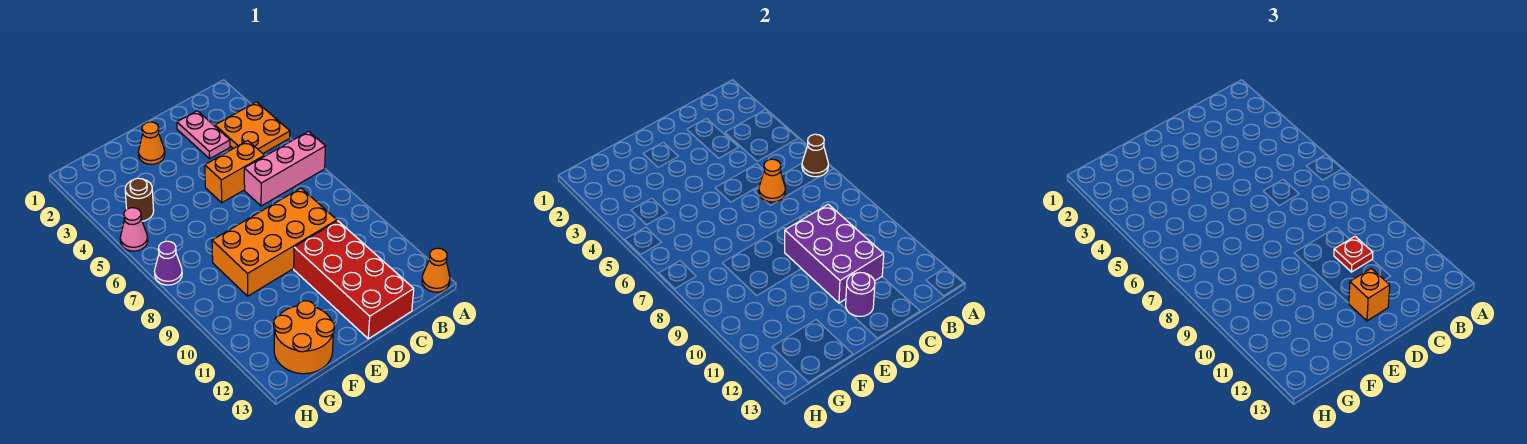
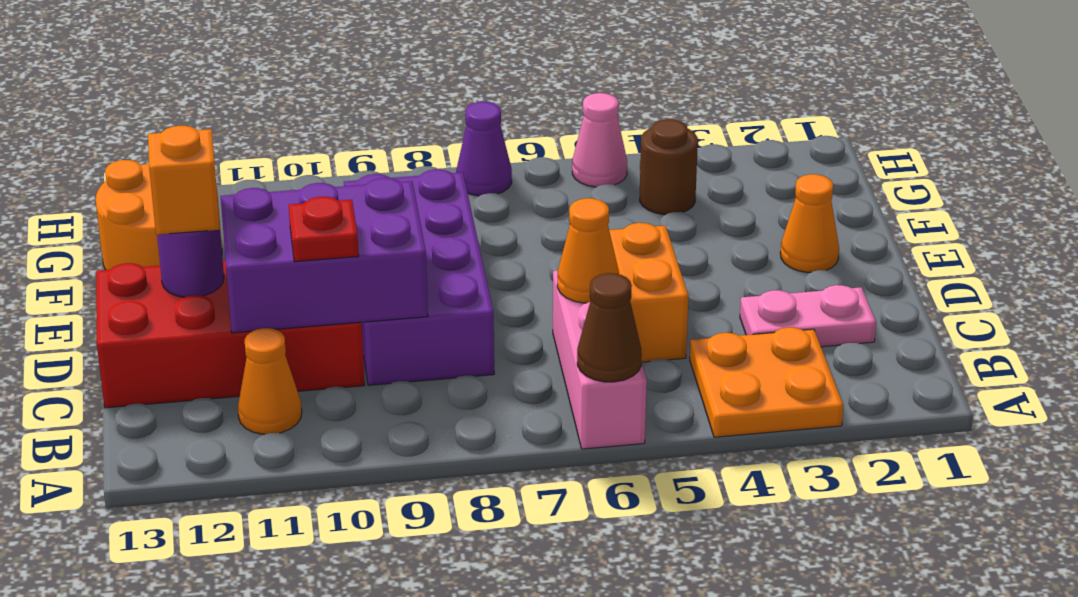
orange cone A13 level 1 -> orange cone B11 level 1
orange brick C8:F9 level 1 -> purple brick C8:F9 level 1

